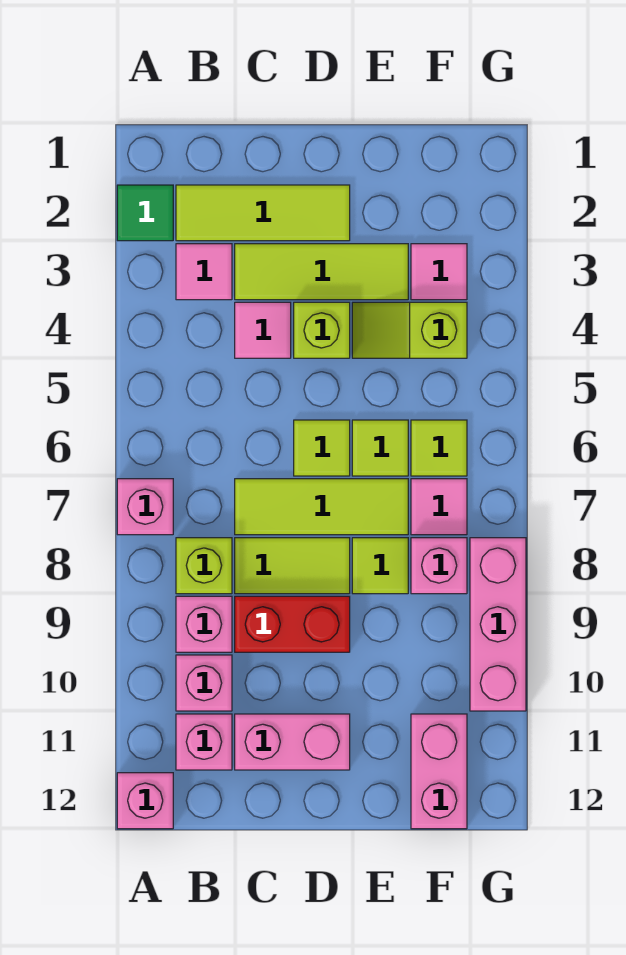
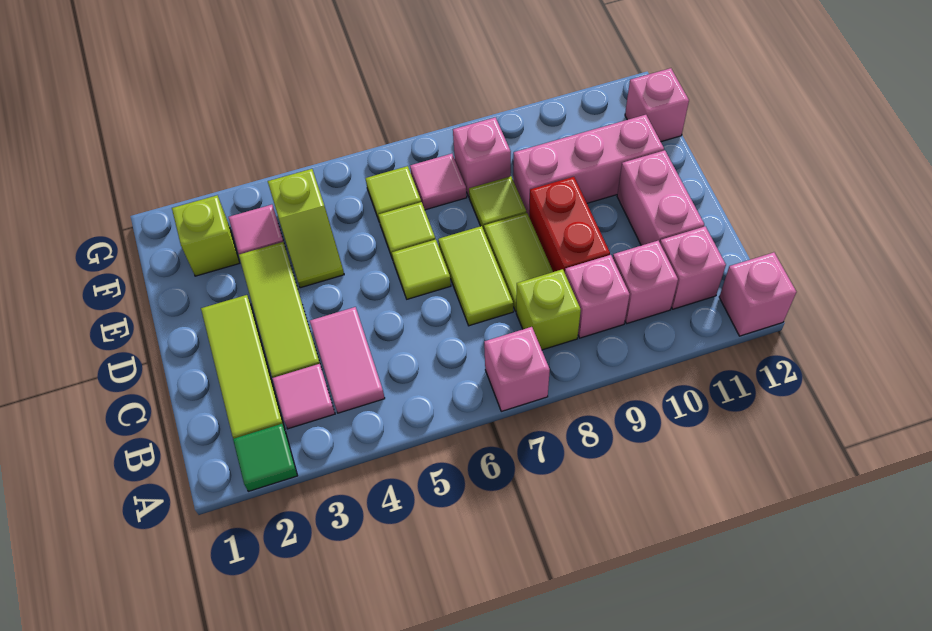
pink tile C4 level 1 -> pink tile B4:C4 level 1
lime tile C7:E7 level 1 -> lime tile C7:D7 level 1
lime brick D4 level 1 -> lime brick F2 level 1
pink brick F11:F12 level 1 -> pink brick F12 level 1
pink brick G8:G10 level 1 -> pink brick E9:E11 level 1

